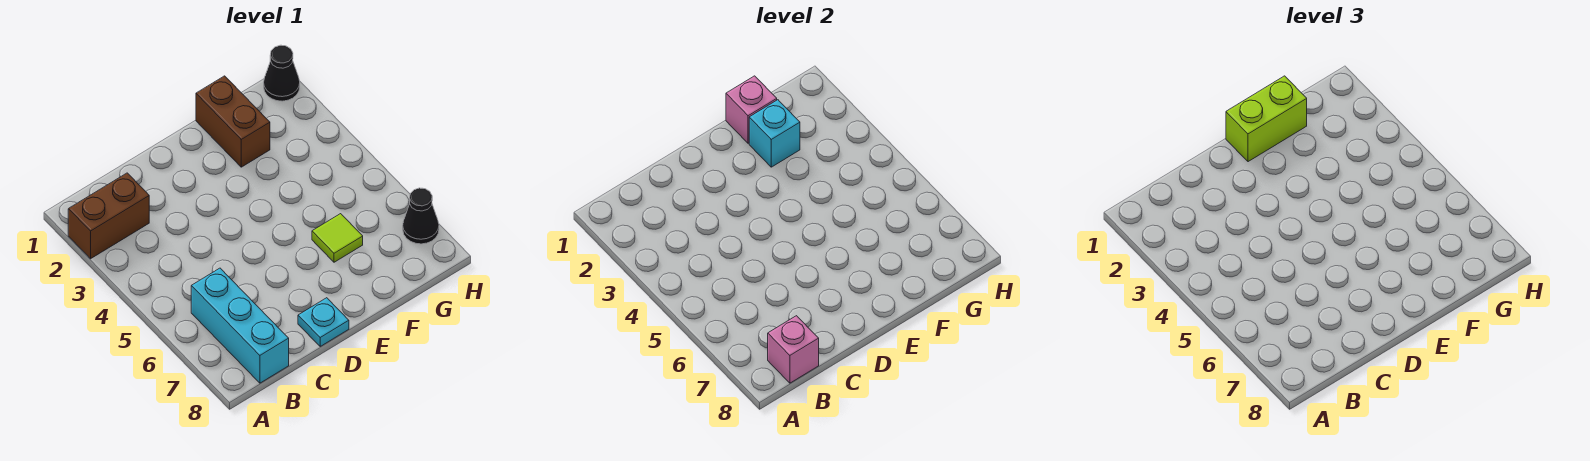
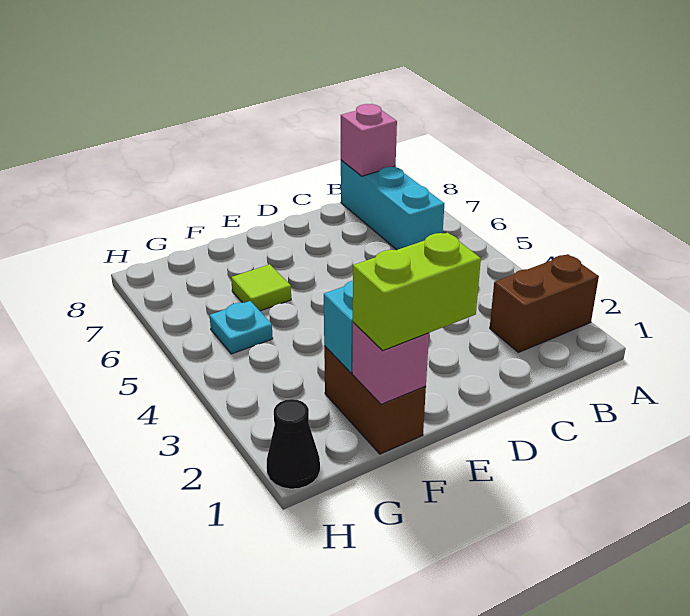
cyan plate D8 level 1 -> cyan plate G5 level 1
black cone H7 level 1 -> none

